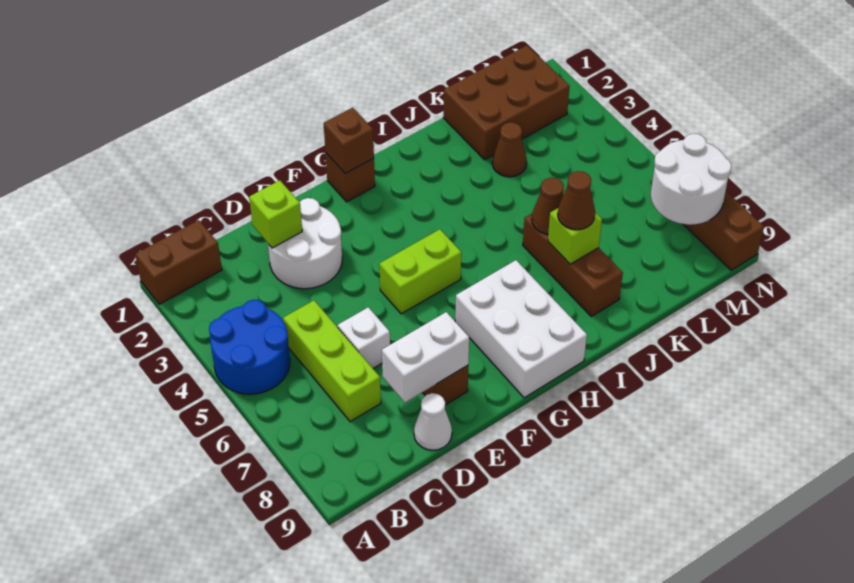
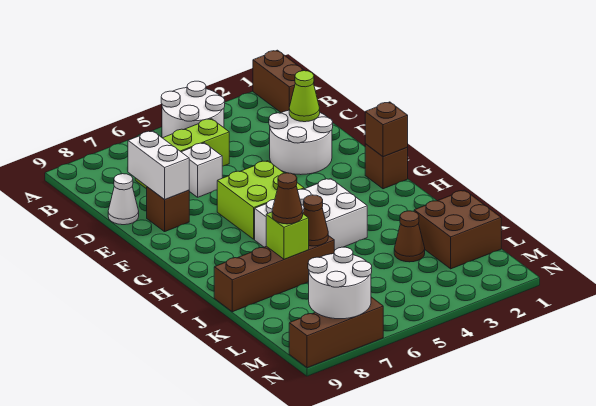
blue round brick A4:B5 level 1 -> white round brick A4:B5 level 1
lime brick D2 level 2 -> lime cone D2 level 2
lime brick F5:G5 level 1 -> lime brick F5:G6 level 1
white brick G7:H9 level 1 -> white brick H4:I6 level 1
brown brick J6:J8 level 1 -> brown brick J6:J9 level 1
brown brick K1:M2 level 1 -> brown brick K1:L2 level 1

